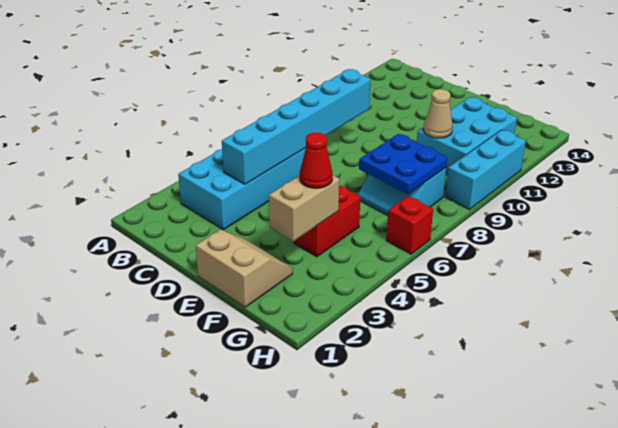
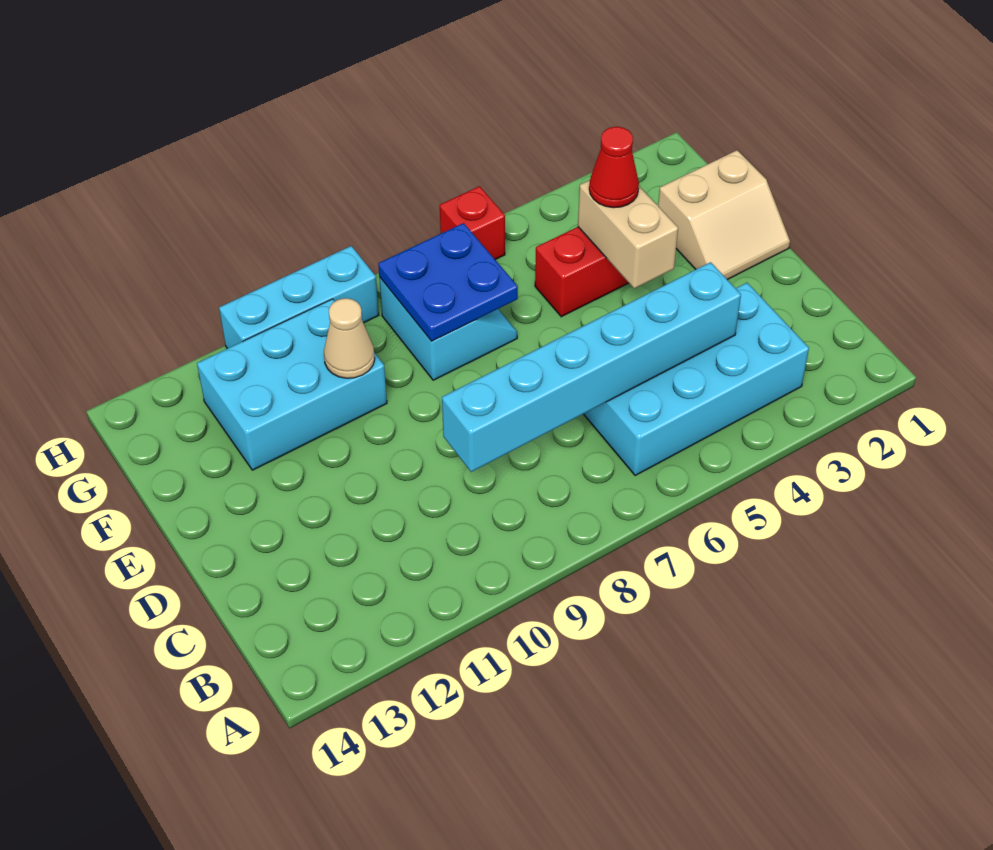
tan slope E1:F2 level 1 top 1 -> tan slope E1:F2 level 1 top F
tan brick F3:F4 level 2 -> tan brick E4:F4 level 2

